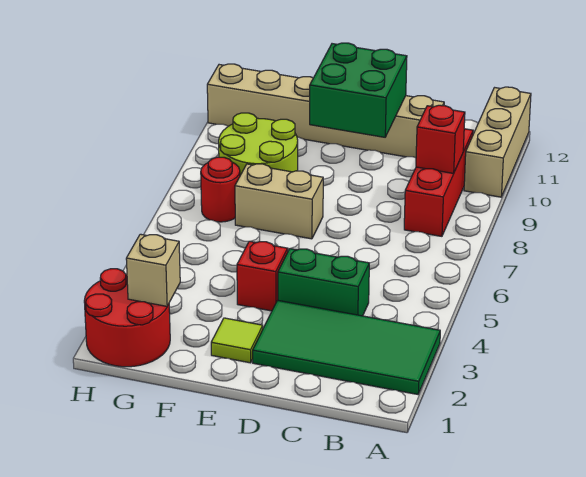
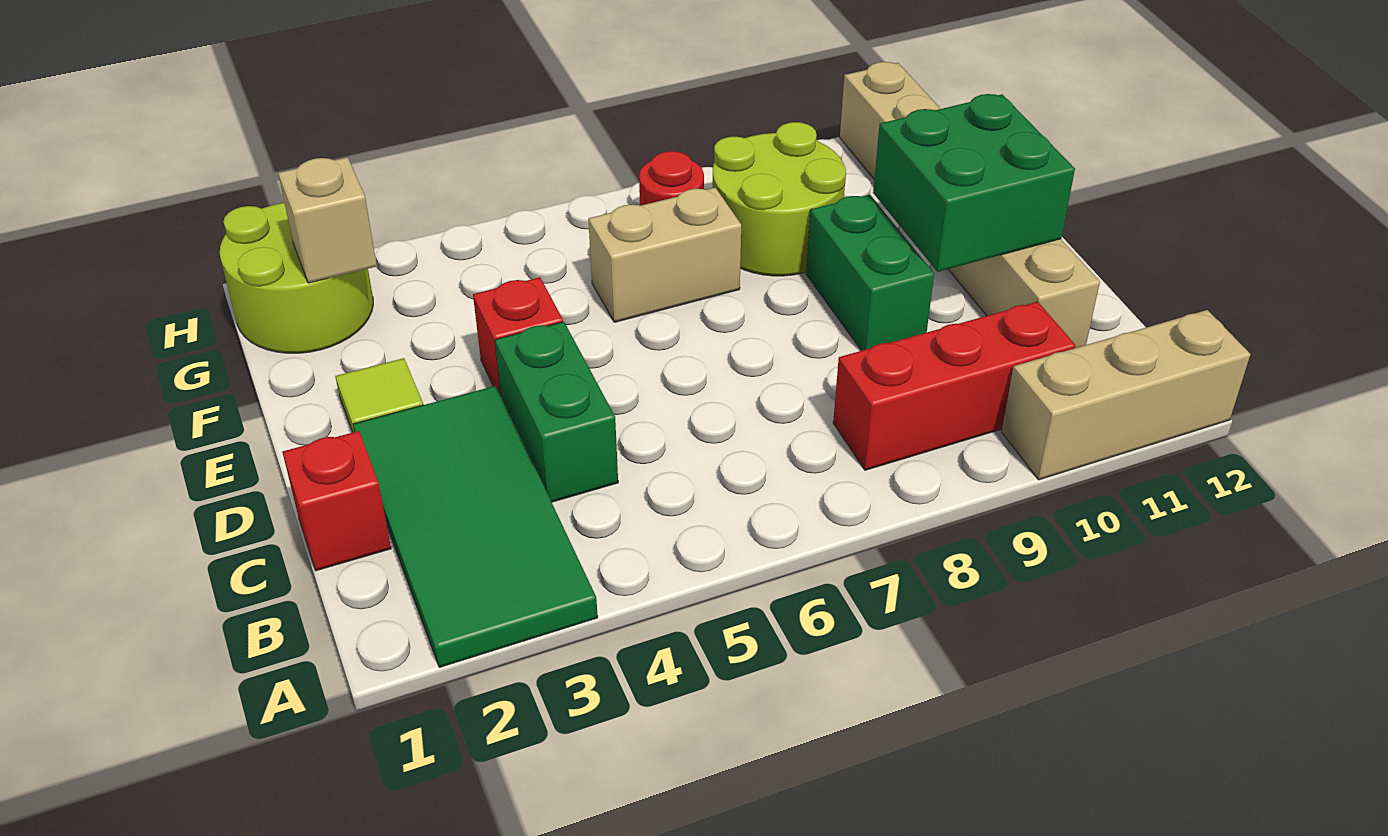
red brick B9 level 2 -> red brick C1 level 1
none -> green brick D9:E9 level 1
tan brick E7:F7 level 1 -> tan brick F6:F7 level 1
red round brick G1:H2 level 1 -> lime round brick G1:H2 level 1

